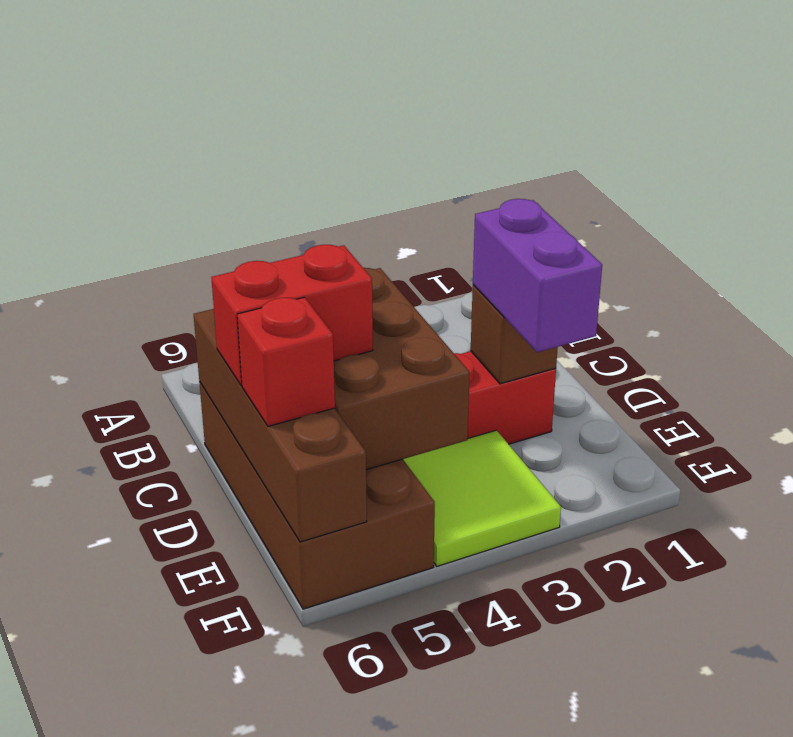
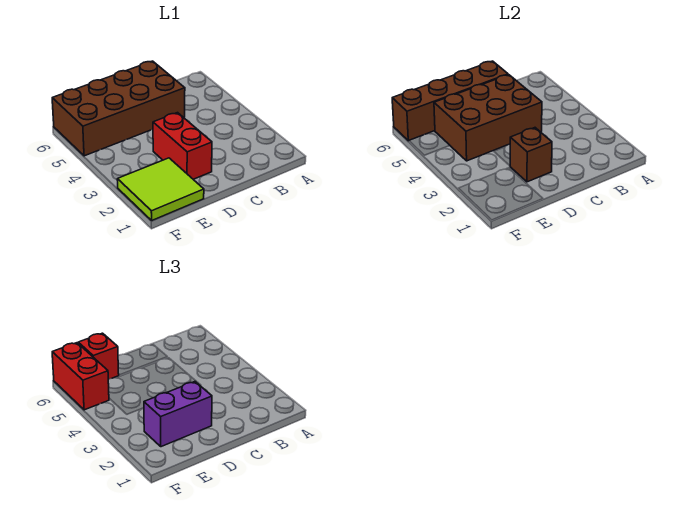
red brick D5:D6 level 3 -> red brick F5:F6 level 3
lime tile E3:F4 level 1 -> lime tile E1:F2 level 1

